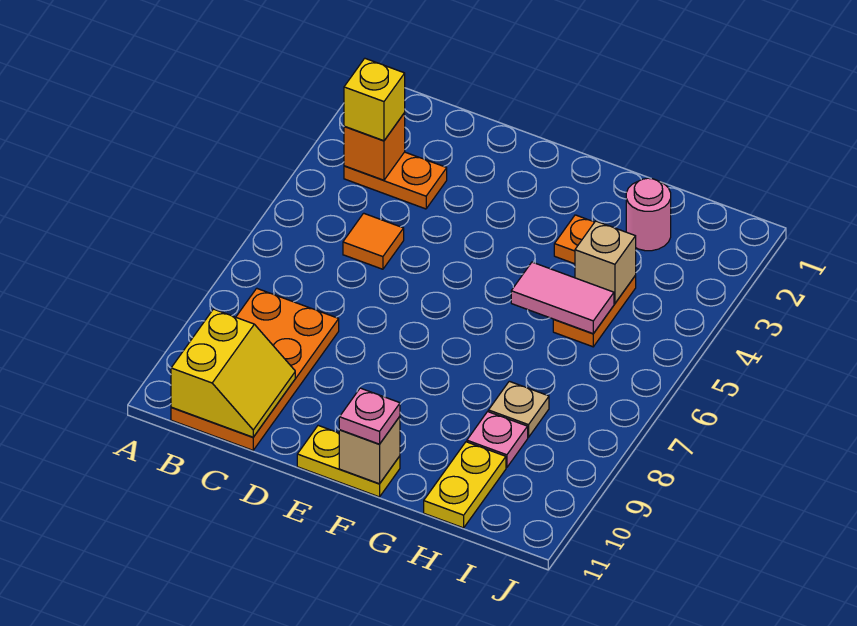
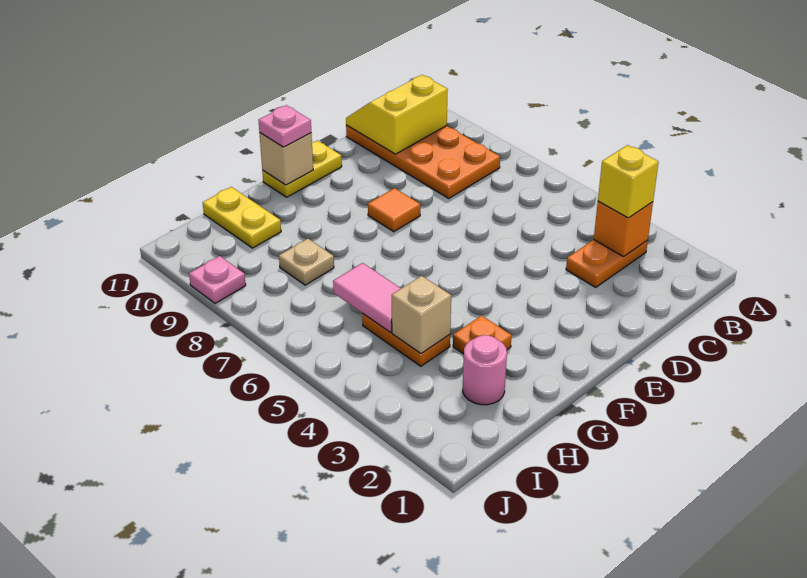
yellow slope B10:C11 level 2 top B -> yellow slope B10:C11 level 2 top 10
orange tile C5 level 1 -> orange tile E8 level 1
pink tile G5:H5 level 2 -> pink tile H5:H6 level 2
pink plate H9 level 1 -> pink plate J9 level 1

